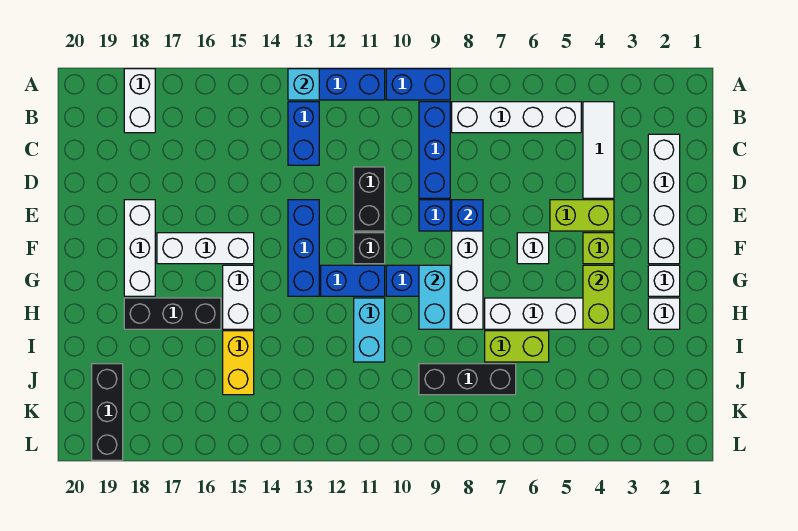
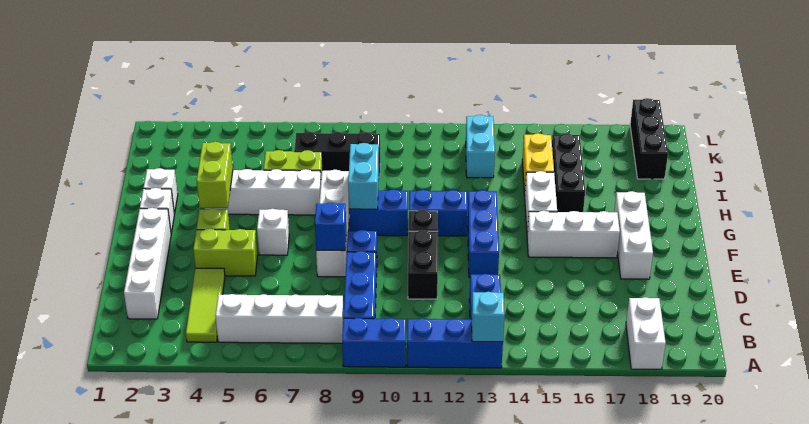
white tile B4:D4 level 1 -> lime tile B4:D4 level 1
cyan brick H11:I11 level 1 -> cyan brick J13:K13 level 1
black brick H16:H18 level 1 -> black brick H16:J16 level 1

